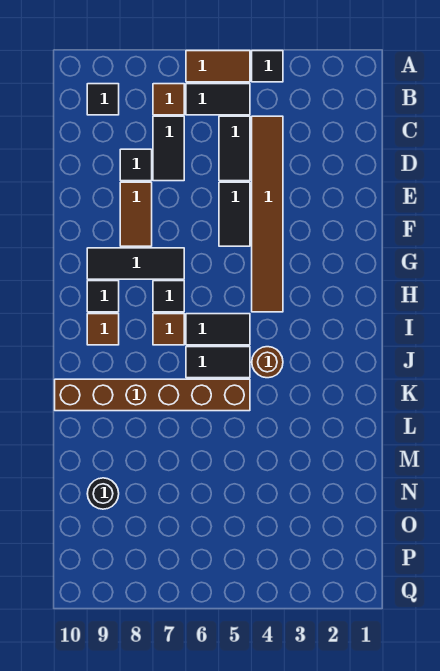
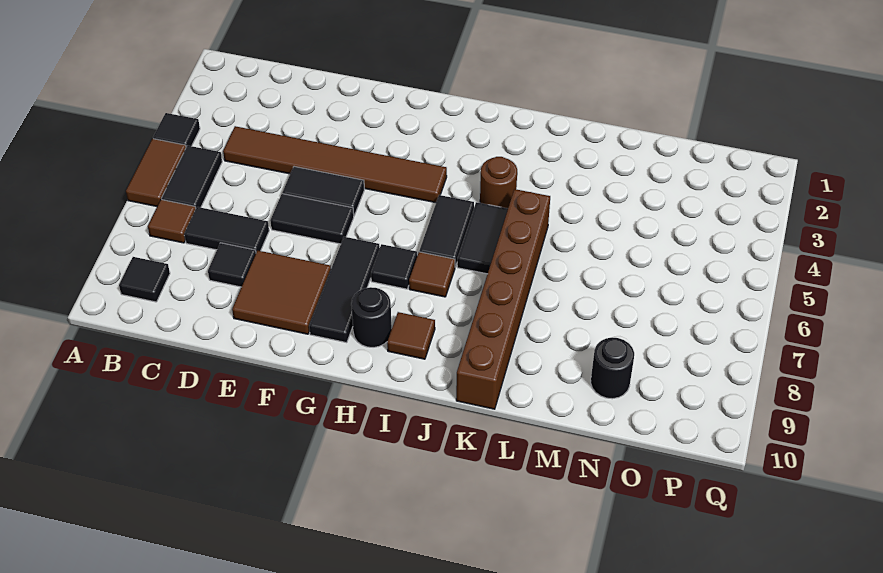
black tile C5:D5 level 1 -> black tile E6:F6 level 1
brown tile E8:F8 level 1 -> brown tile E8:F9 level 1
black tile H9 level 1 -> black round brick H9 level 1

